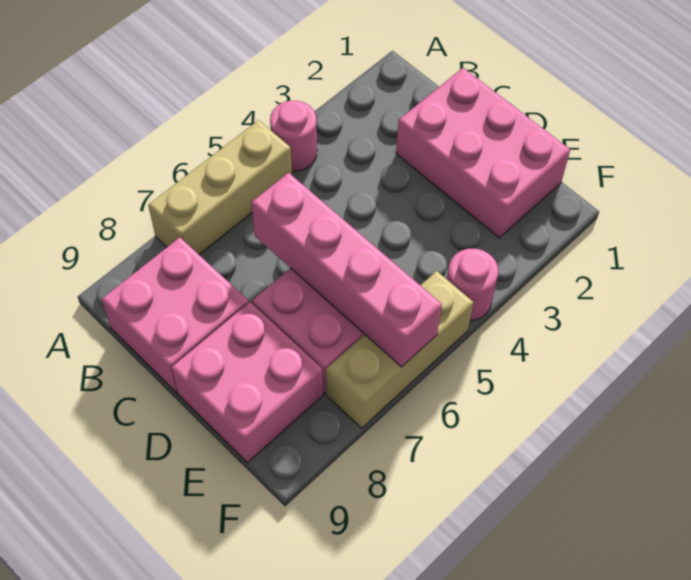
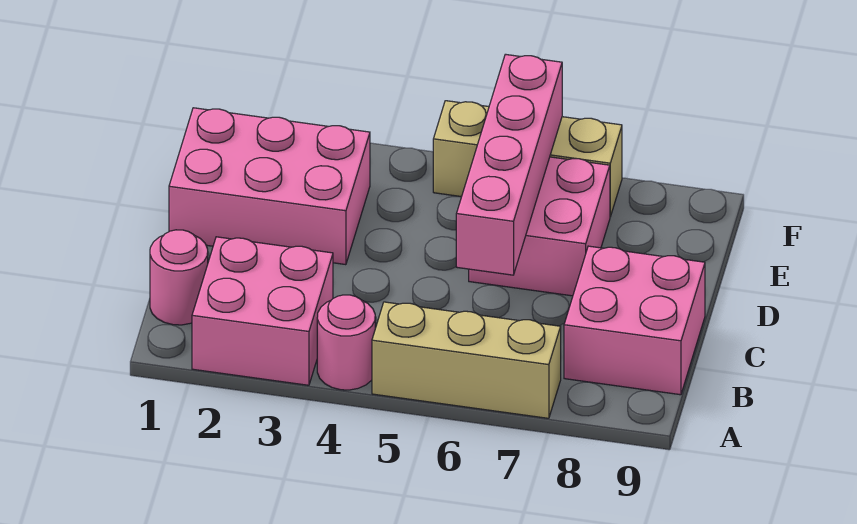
pink brick C1:E2 level 1 -> pink brick D1:E3 level 1
pink brick D8:E9 level 1 -> pink brick A2:B3 level 1
pink round brick F4 level 1 -> pink round brick B1 level 1

